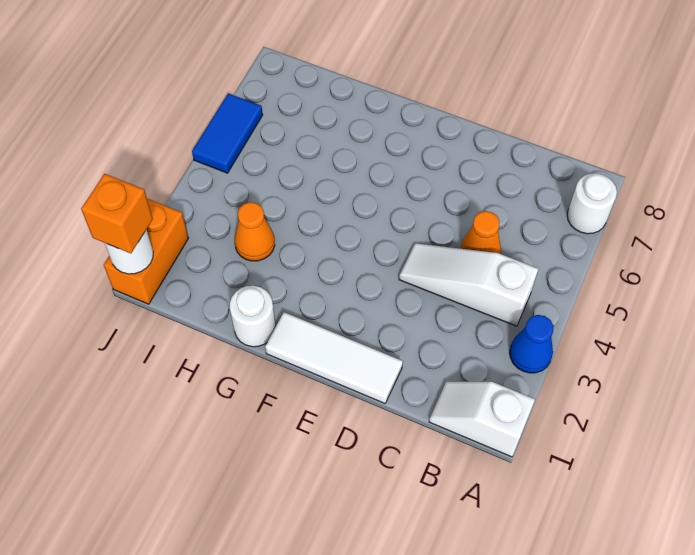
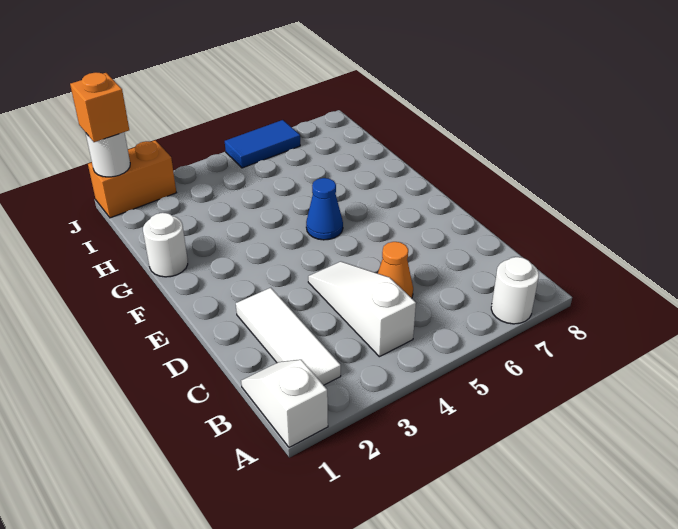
blue cone A3 level 1 -> blue cone F5 level 1
white tile D1:F1 level 1 -> white tile B2:D2 level 1
orange cone H3 level 1 -> none

